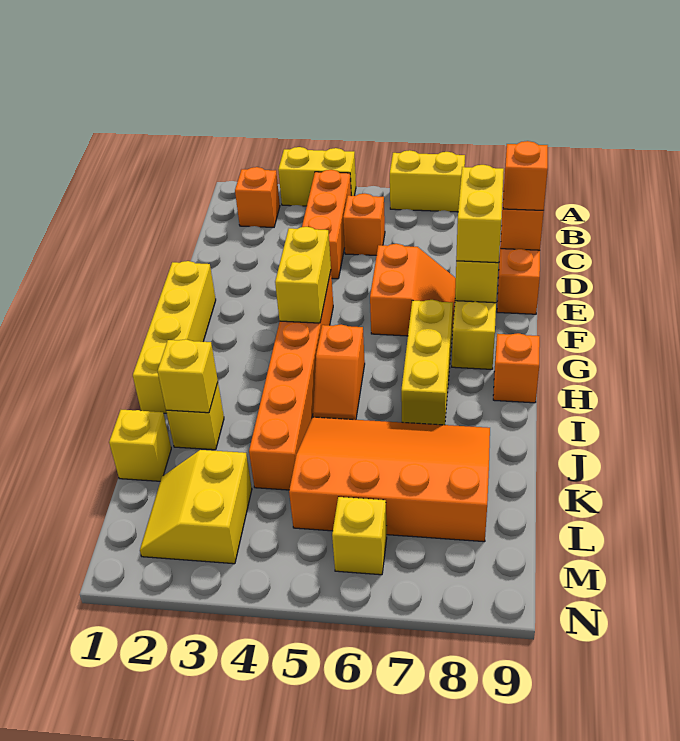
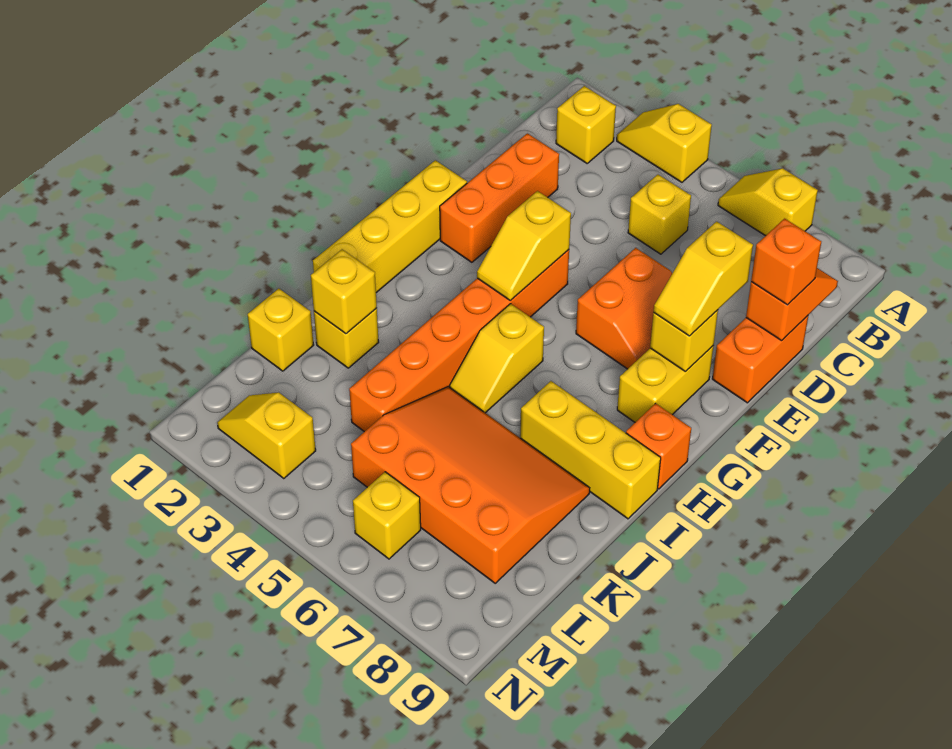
yellow brick A3:A4 level 1 -> yellow slope A3:A4 level 1 top 4
yellow brick A6:A7 level 1 -> yellow slope A6:A7 level 1 top 7
orange brick B2 level 1 -> yellow brick B2 level 1
orange brick B4:D4 level 1 -> orange brick D2:F2 level 1
orange brick C5 level 1 -> yellow brick C5 level 1
yellow brick E8:F8 level 3 -> yellow slope E8:F8 level 3 top E
yellow brick F4:G4 level 2 -> yellow slope F4:G4 level 2 top F
yellow brick G7:I7 level 1 -> yellow brick I7:I9 level 1
orange slope H5:I5 level 1 top H -> yellow slope H5:I5 level 1 top H
yellow slope L2:M3 level 1 top 3 -> yellow slope M2:M3 level 1 top 3

